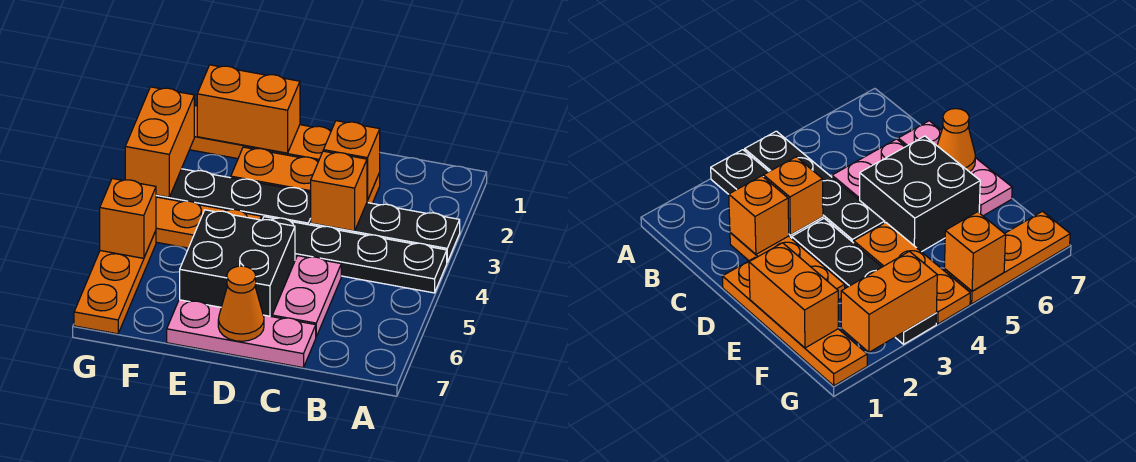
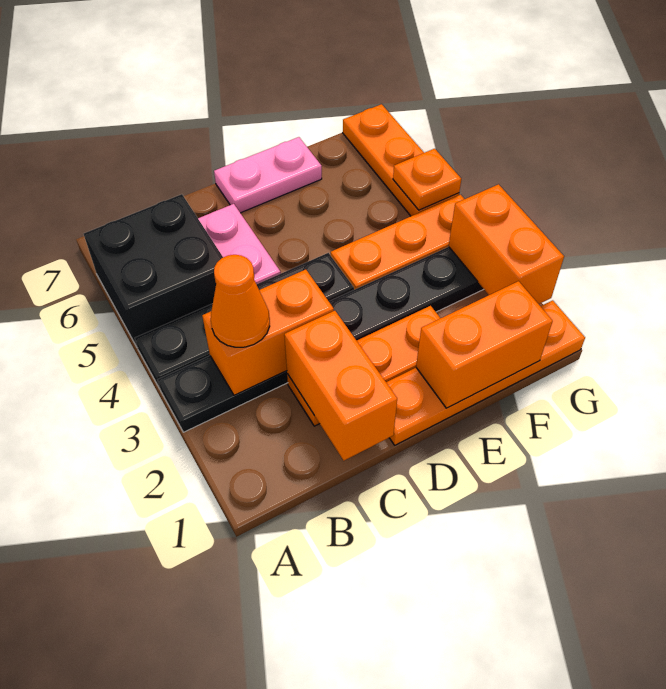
orange brick C2 level 2 -> orange brick C1:C2 level 2
orange brick C3 level 2 -> orange brick B3:C3 level 2
pink plate C7:E7 level 1 -> pink plate D7:E7 level 1
black brick D5:E6 level 1 -> black brick A5:B6 level 1
orange cone D7 level 2 -> orange cone B3 level 3
orange brick G5 level 2 -> orange plate G5 level 2

